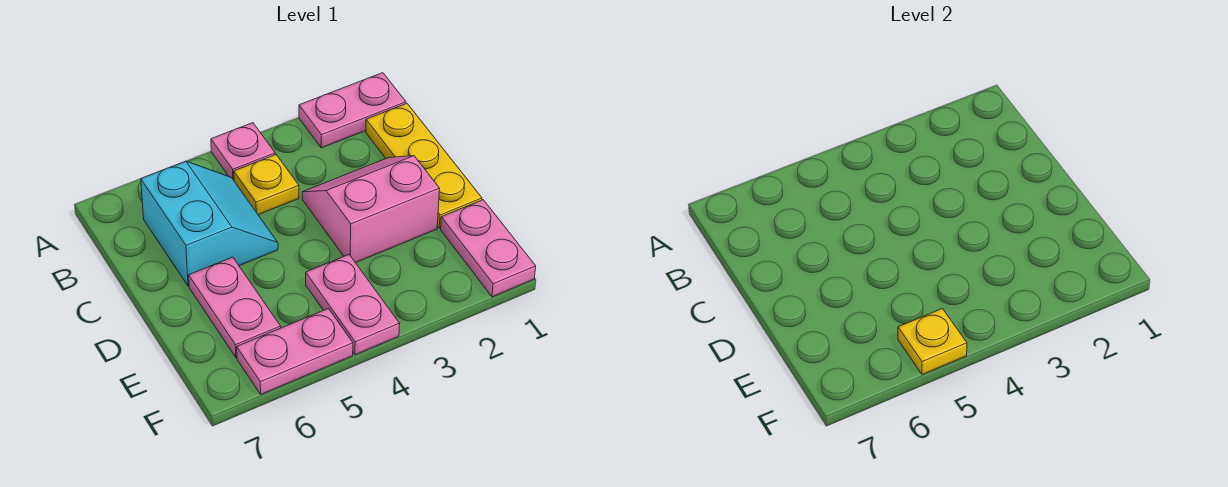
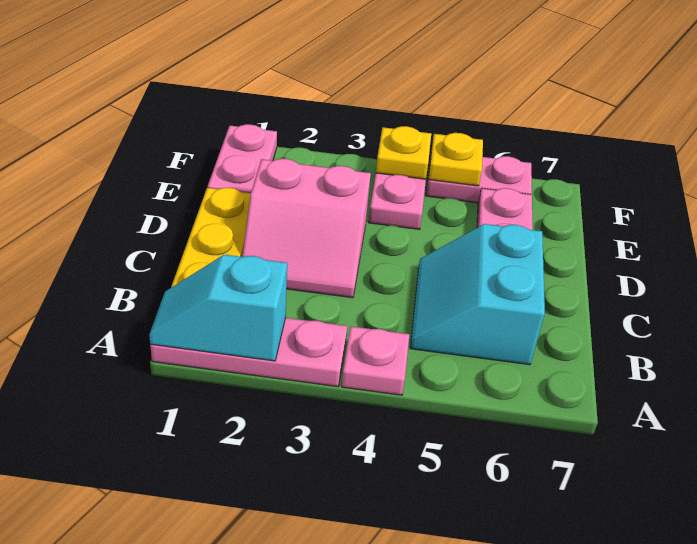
pink plate A1:A2 level 1 -> pink plate A1:A3 level 1
none -> cyan slope A1:A2 level 2 top 2
yellow plate B4 level 1 -> yellow plate F4 level 2

